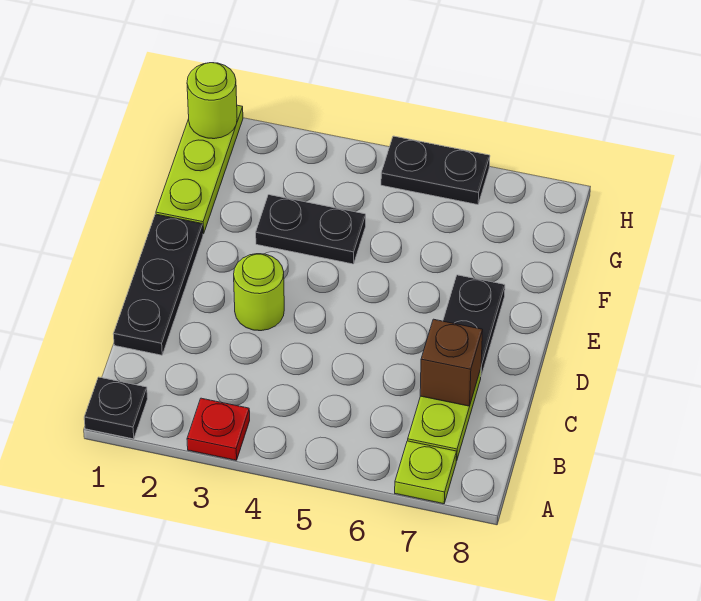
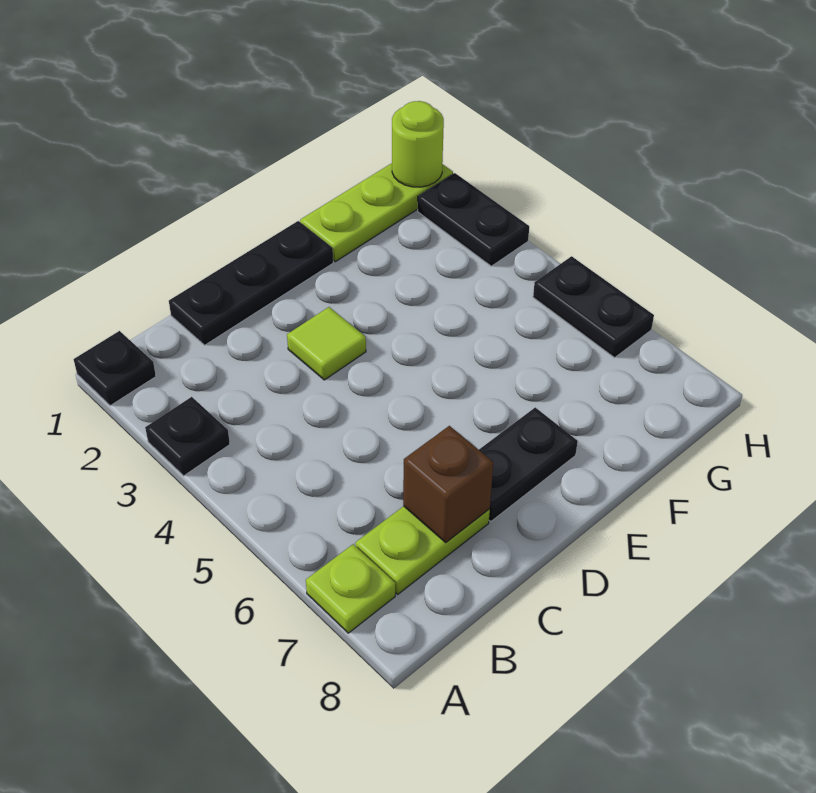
red plate A3 level 1 -> black plate A3 level 1
lime round brick D3 level 1 -> lime tile D3 level 1
black plate F3:F4 level 1 -> black plate H2:H3 level 1

